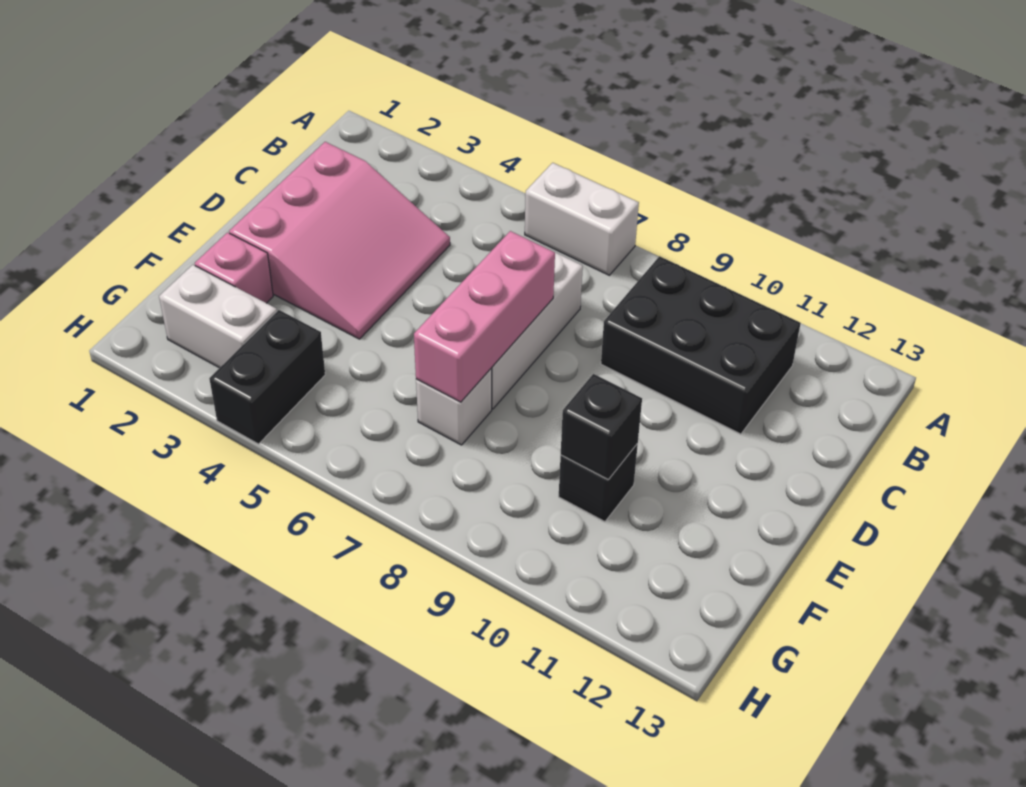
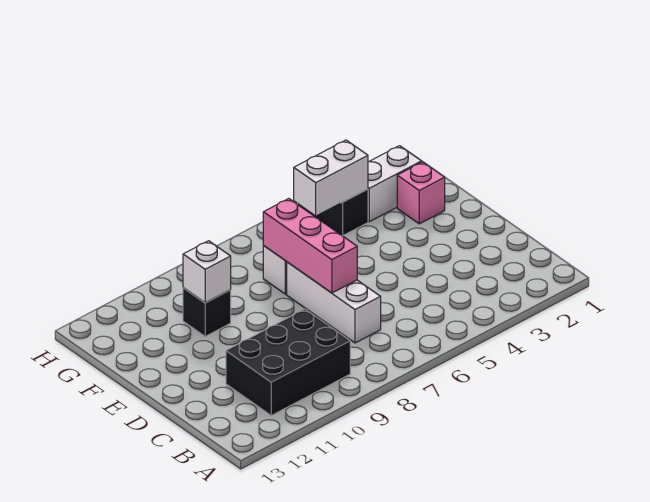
white brick A6:A7 level 1 -> white brick G4:G5 level 2
pink slope C2:E4 level 1 top 2 -> none
black brick F10 level 2 -> white brick F10 level 2

